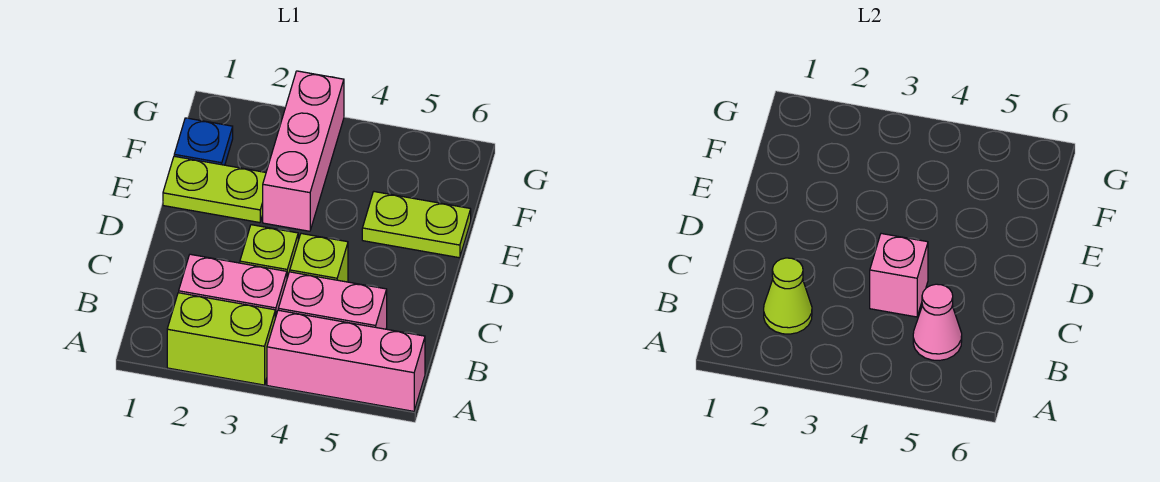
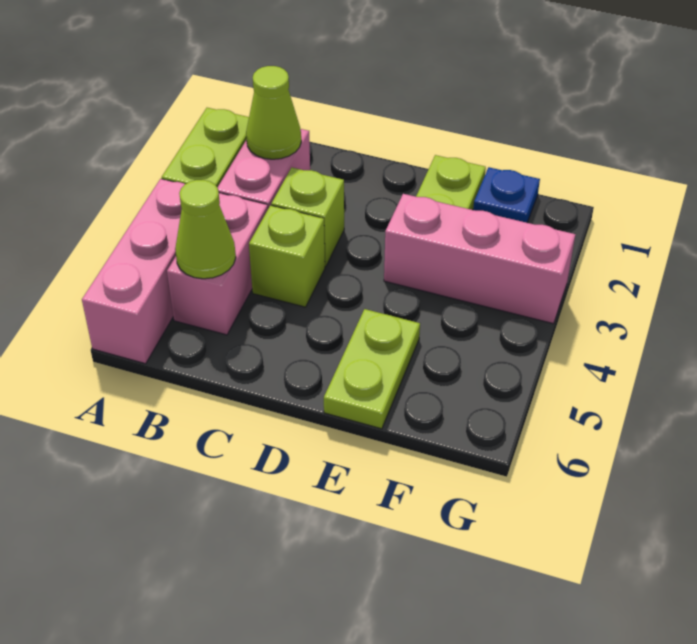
pink cone B5 level 2 -> lime cone B5 level 2
pink brick C4 level 2 -> none

